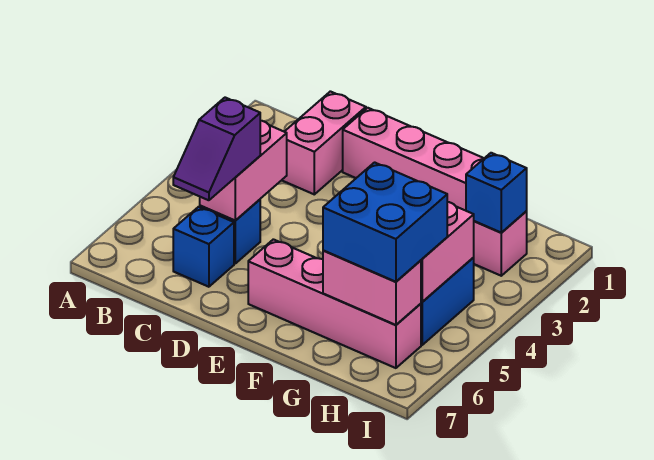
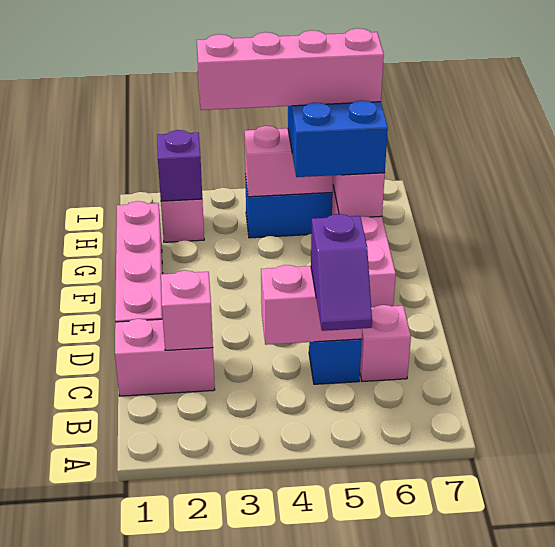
none -> pink brick C2 level 2
purple slope C5:C6 level 3 top 5 -> purple slope B5:C5 level 3 top C
blue brick C6 level 1 -> pink brick C6 level 1
blue brick H2 level 2 -> purple brick H2 level 2
none -> pink brick H3:H6 level 4

